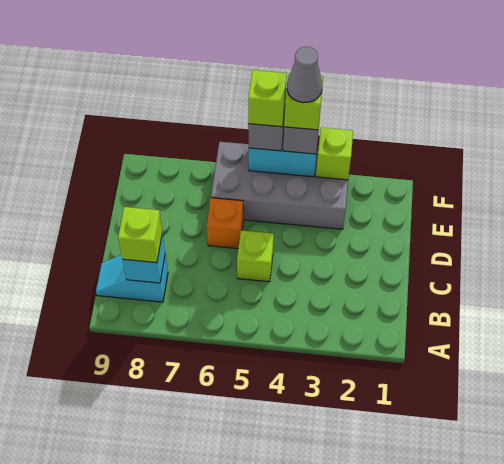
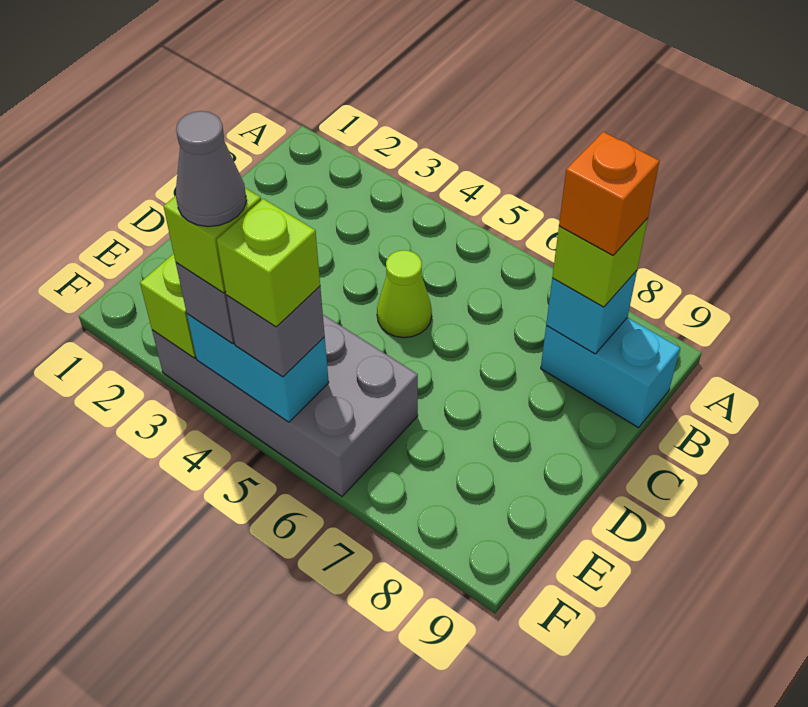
cyan slope B8:B9 level 1 top 8 -> cyan brick B8:B9 level 1
lime brick C5 level 1 -> lime cone C5 level 1
orange brick D6 level 1 -> orange brick B8 level 4

